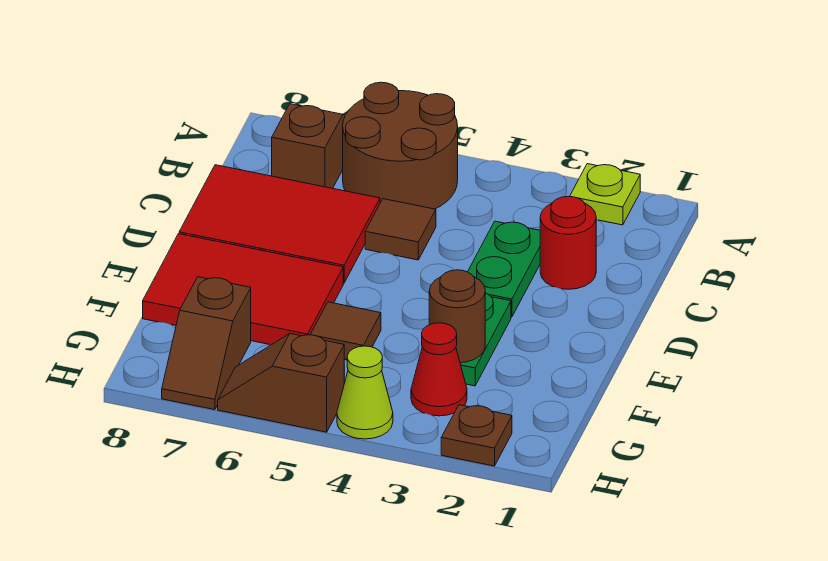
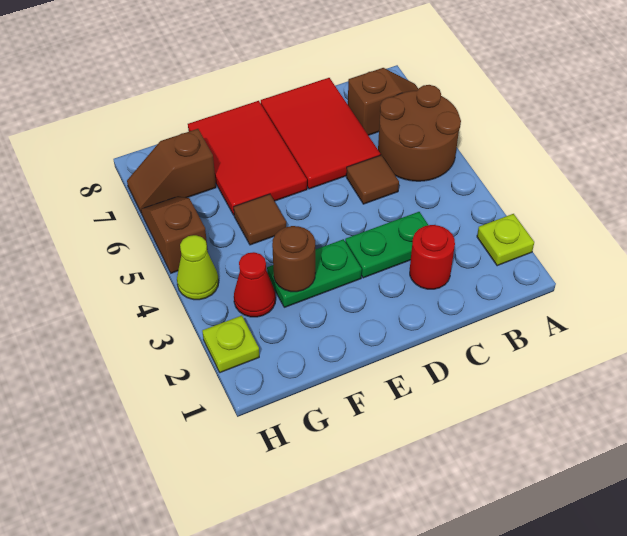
brown plate H2 level 1 -> lime plate H2 level 1

